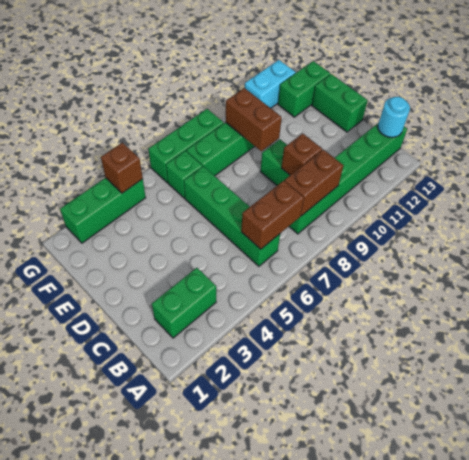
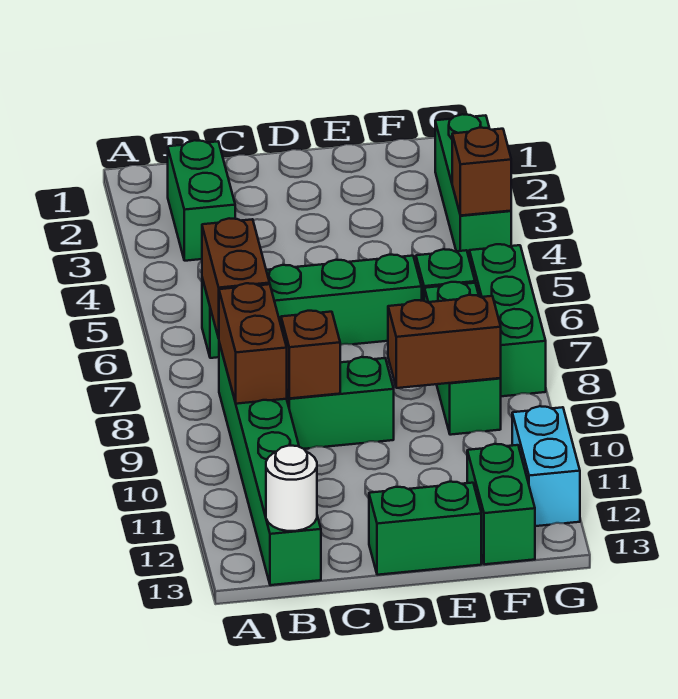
cyan round brick B13 level 2 -> white round brick B13 level 2

